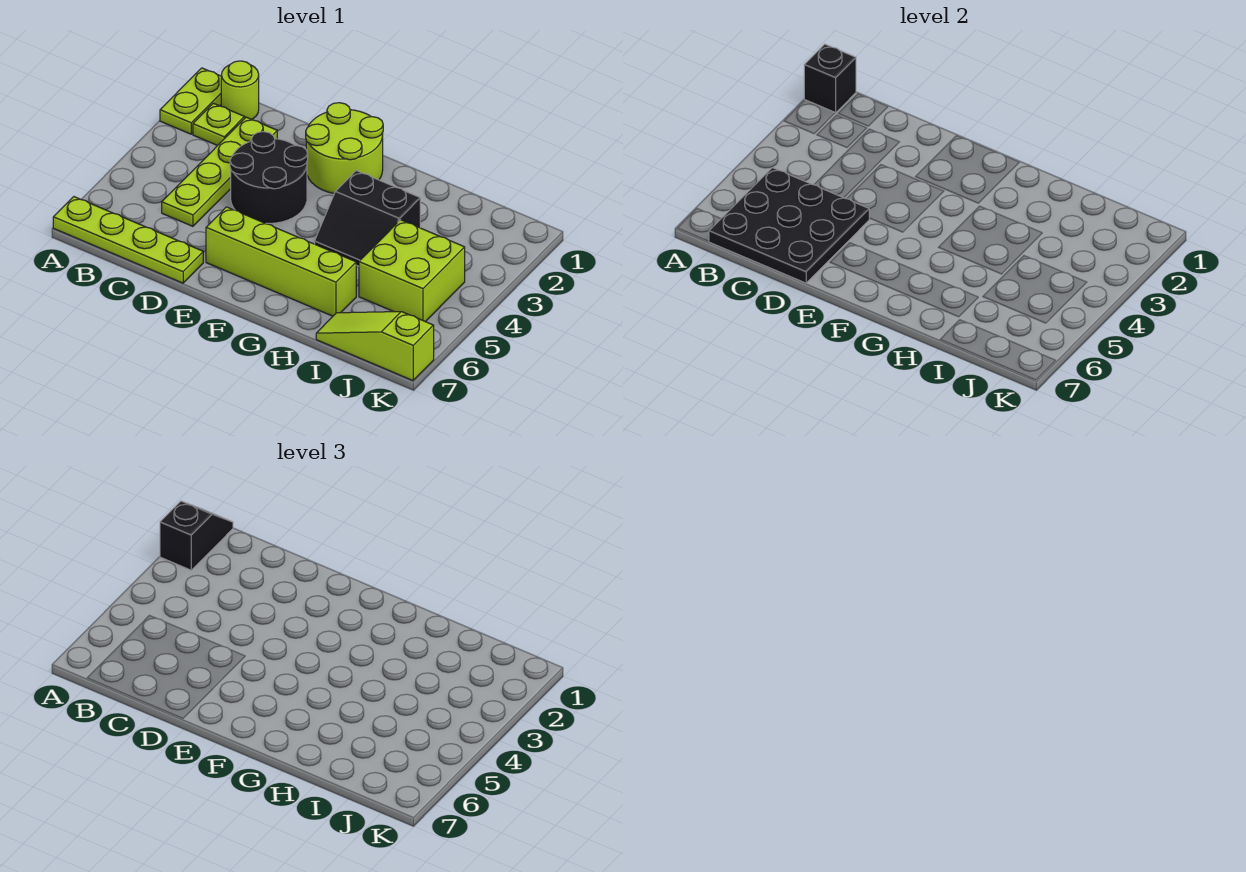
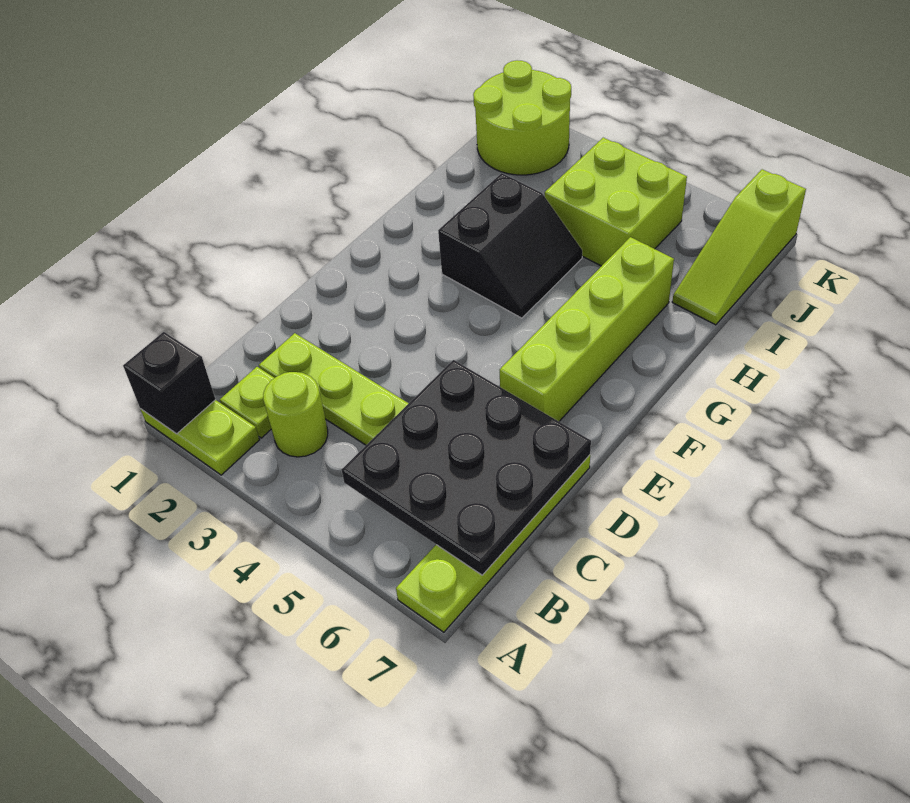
black slope A1:A2 level 3 top 2 -> none
lime round brick B1 level 1 -> lime round brick B3 level 1
black round brick D3:E4 level 1 -> none
lime round brick E1:F2 level 1 -> lime round brick J1:K2 level 1

